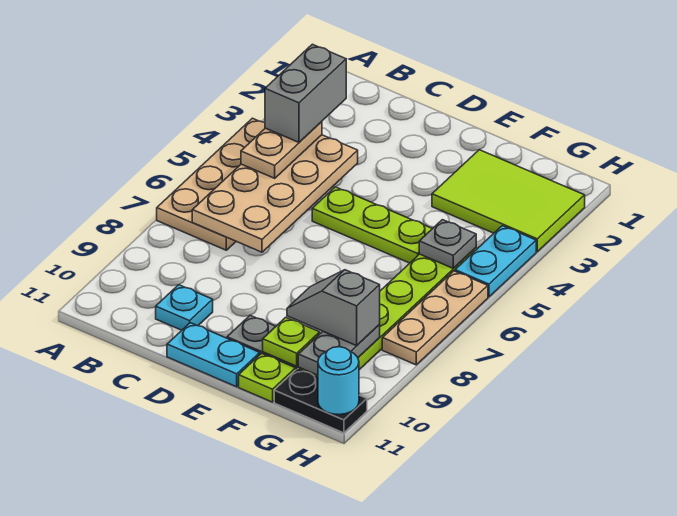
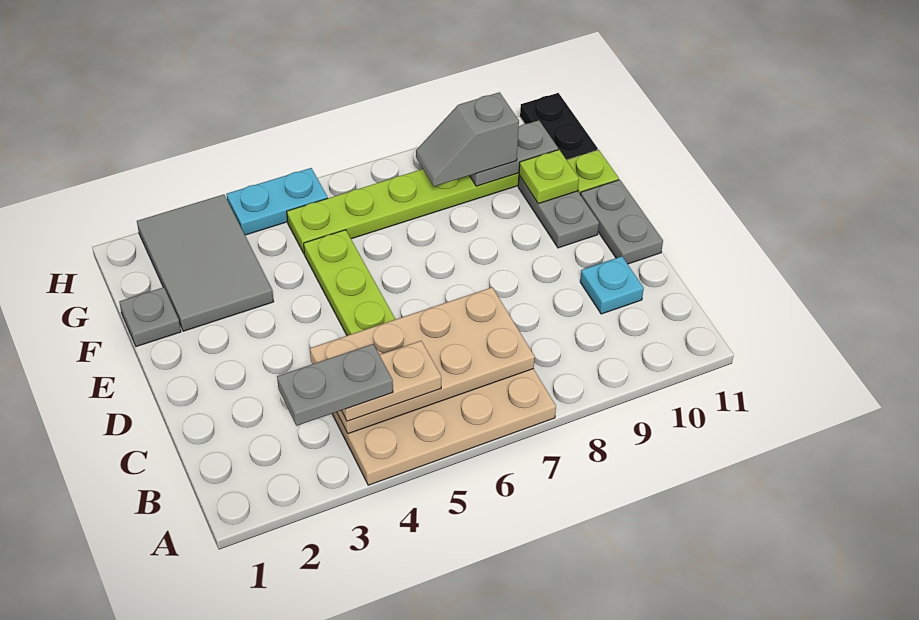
grey brick B3:B4 level 4 -> grey plate B3:B4 level 4
cyan plate D11:E11 level 1 -> grey plate D11:E11 level 1
lime tile F2:H3 level 1 -> grey tile F2:H3 level 1
grey slope F9:G9 level 3 top G -> grey slope G8:G9 level 3 top 9
grey plate G5 level 2 -> grey plate F1 level 1
tan plate H6:H8 level 1 -> none
cyan round brick H11 level 2 -> none

